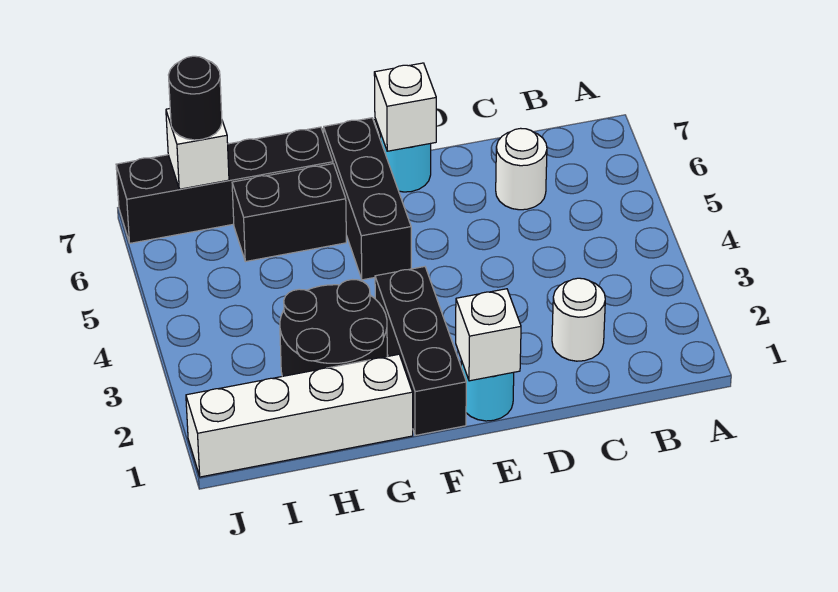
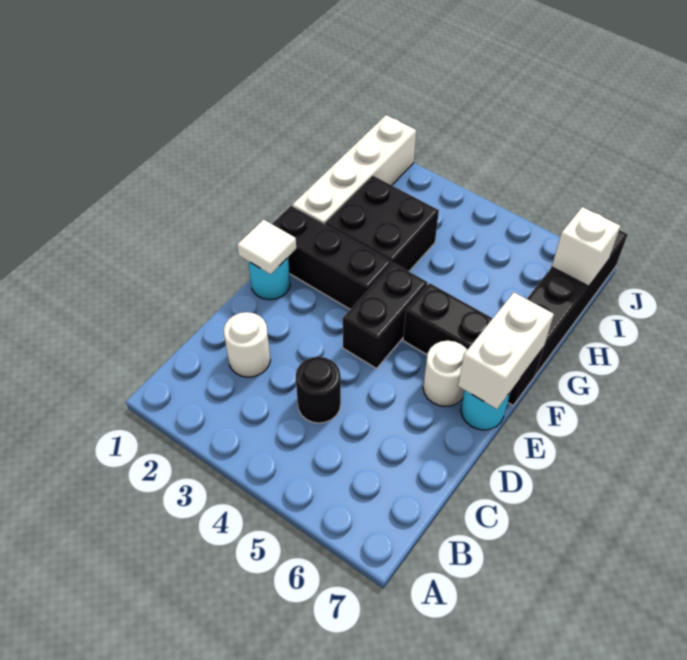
white round brick C6 level 1 -> white round brick E6 level 1
white brick E1 level 2 -> white tile E1 level 2
white brick E7 level 2 -> white brick E7:F7 level 2
black round brick G2:H3 level 1 -> black brick G2:H3 level 1
black brick G6:H6 level 1 -> black brick E4:F4 level 1
black round brick I7 level 3 -> black round brick C4 level 1

